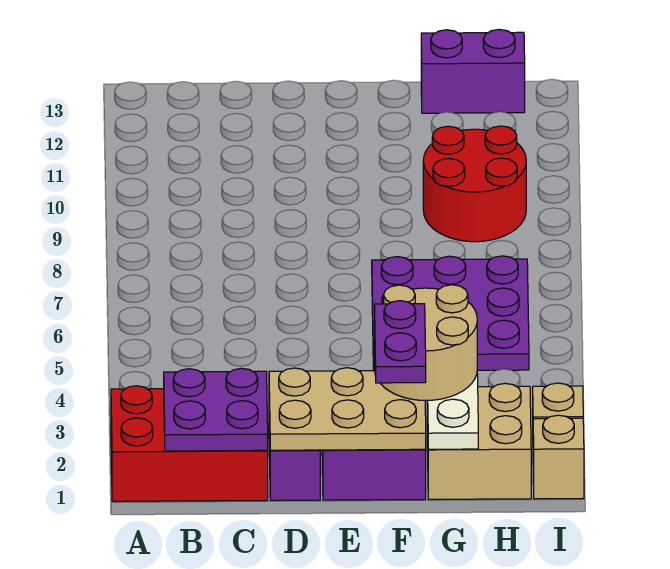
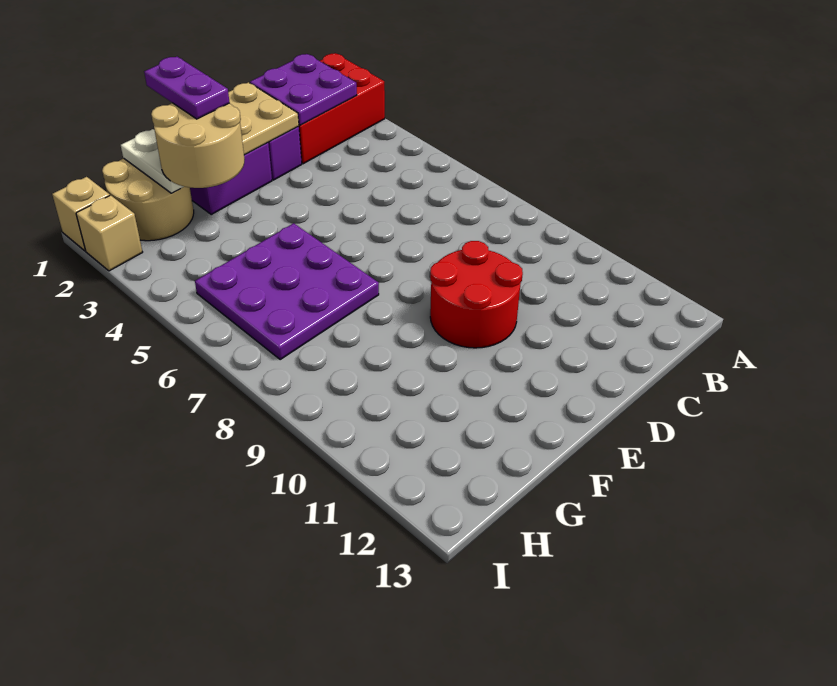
tan brick G1:H2 level 1 -> tan round brick G1:H2 level 1
red round brick G9:H10 level 1 -> red round brick D9:E10 level 1
purple brick G13:H13 level 1 -> none

